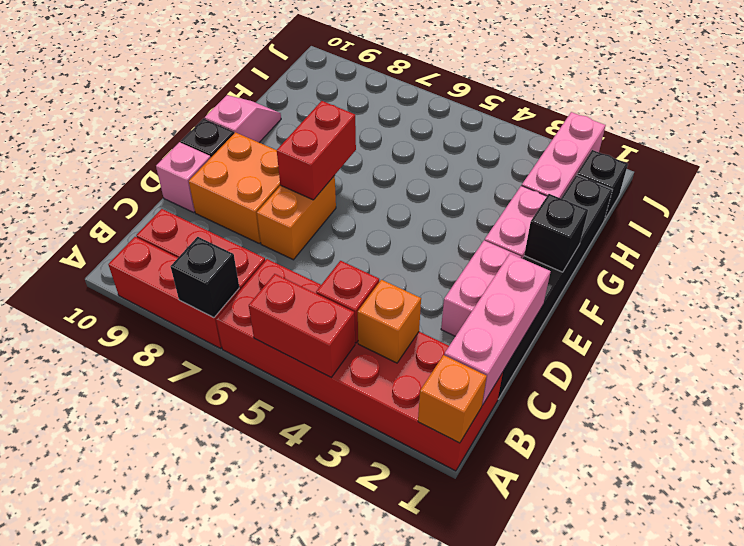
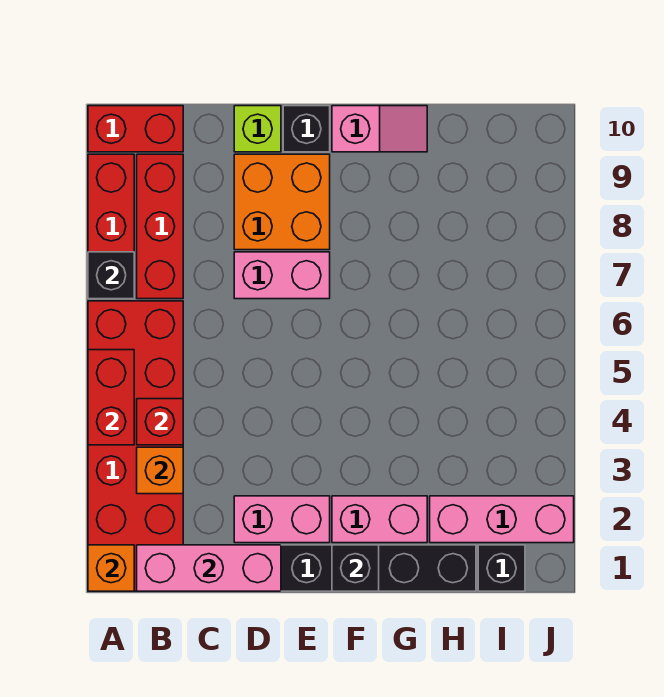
orange brick D7:E7 level 1 -> pink brick D7:E7 level 1
pink brick D10 level 1 -> lime brick D10 level 1
red brick E7:F7 level 2 -> red brick A10:B10 level 1

